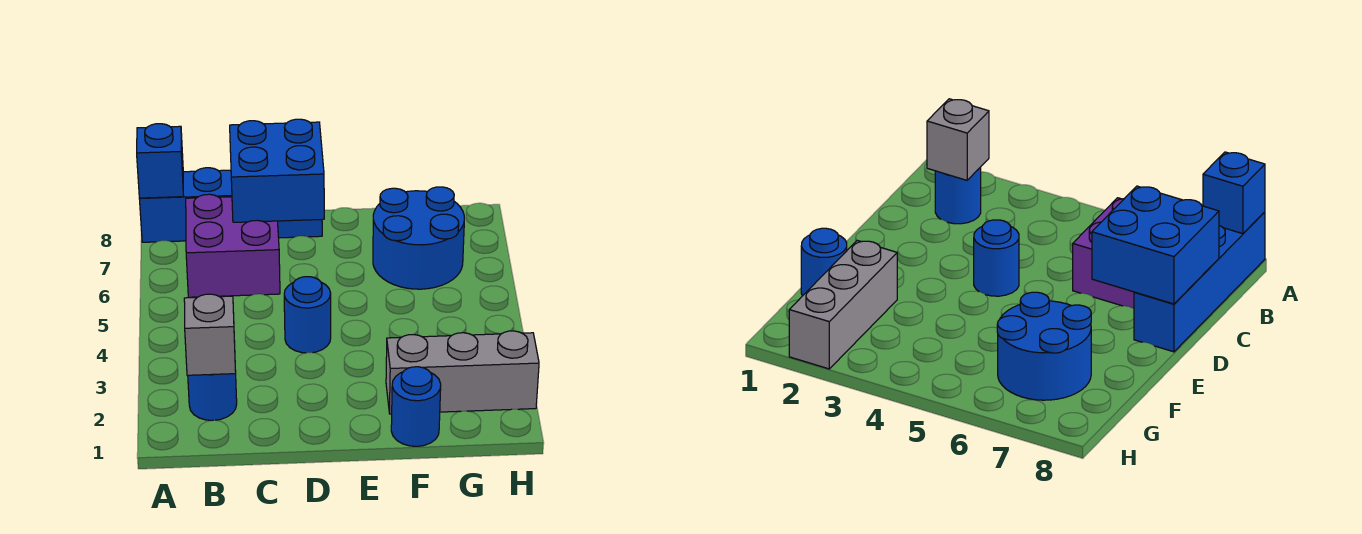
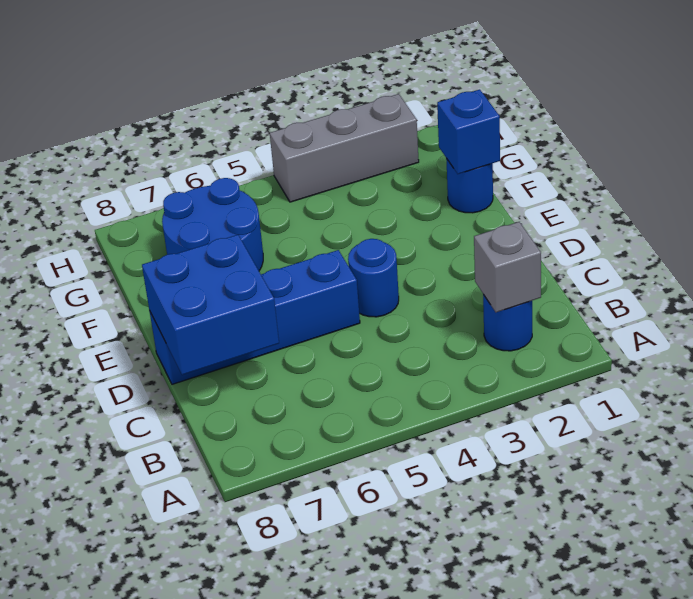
blue brick A8:D8 level 1 -> blue brick D5:D8 level 1
blue brick A8 level 2 -> blue brick F1 level 2
purple brick B6:C7 level 1 -> none
grey brick F2:H2 level 1 -> grey brick H2:H4 level 1

